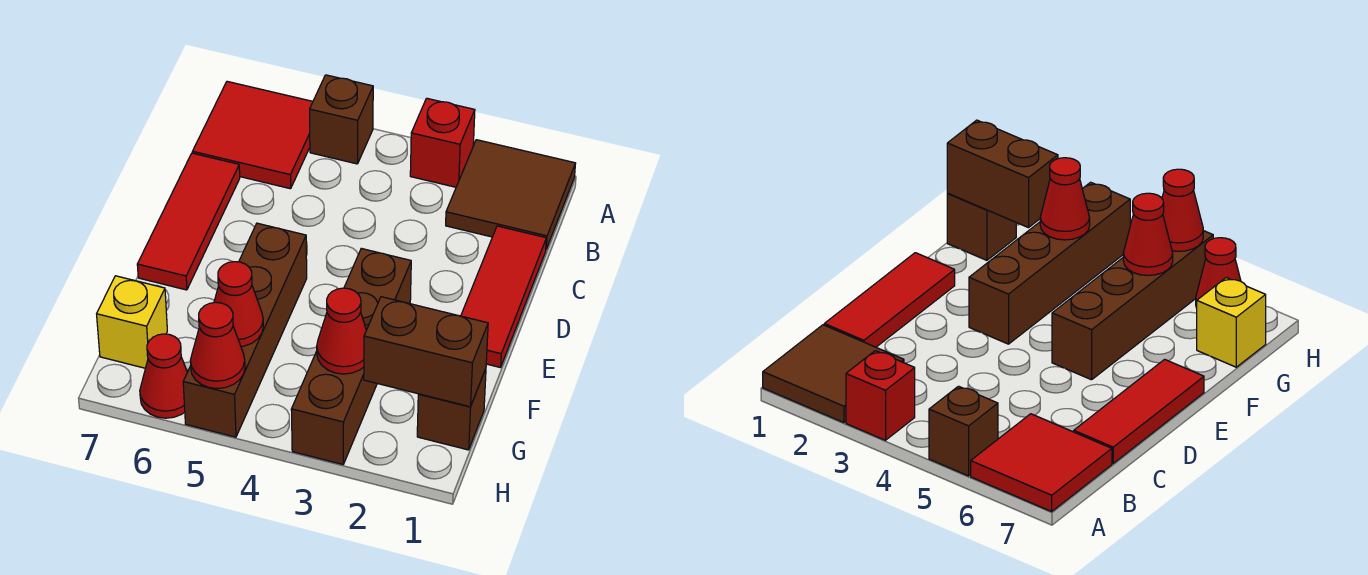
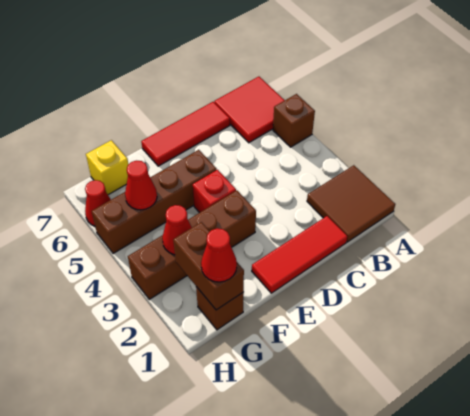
red brick A3 level 1 -> red brick E4 level 1
red cone H5 level 2 -> red cone G1 level 3

